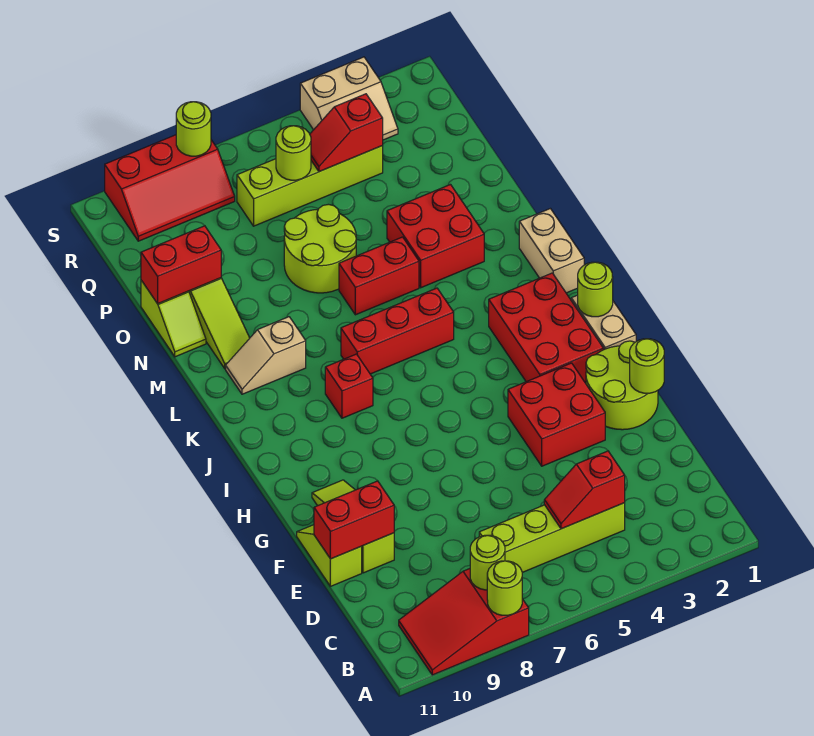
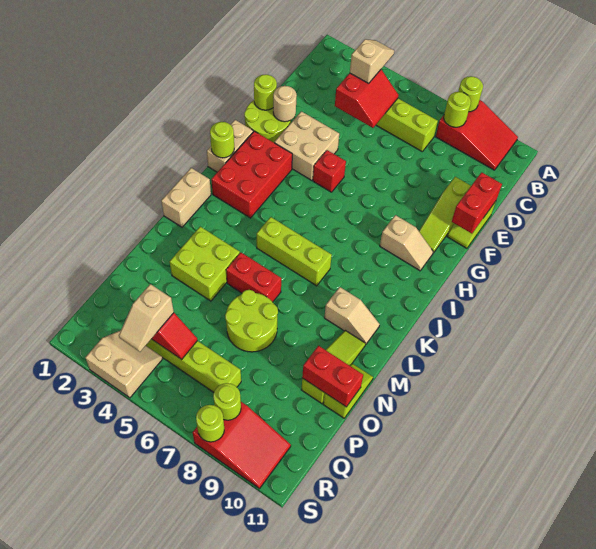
none -> tan slope B4:C4 level 3 top C
red slope C4:C5 level 2 top 4 -> red slope C4:D5 level 2 top 4
red brick E10:E11 level 2 -> red brick E11:F11 level 2
none -> tan round brick F2 level 2
red brick F3:G4 level 1 -> tan brick F3:G4 level 1
none -> tan slope H9:H10 level 1 top 9
red brick J8 level 1 -> red brick G5 level 1
red brick K5:K7 level 1 -> lime brick K5:K7 level 1
red brick M3:N4 level 1 -> lime brick M3:N4 level 1
none -> tan slope Q4:R4 level 3 top Q
lime round brick Q6 level 2 -> lime round brick R8 level 2
red slope R8:S10 level 1 top S -> red slope R8:S10 level 1 top 8

